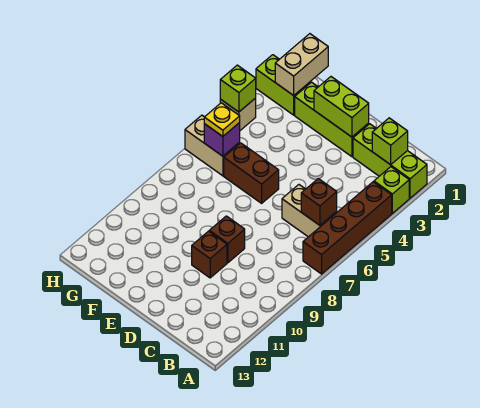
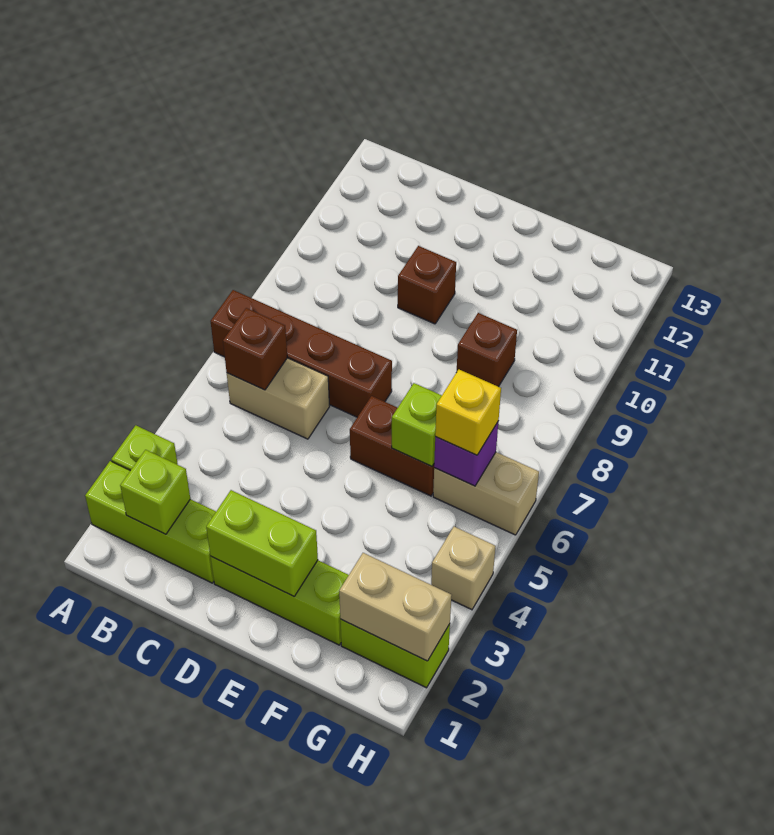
brown brick A4:A7 level 1 -> brown brick A7:D7 level 1
brown brick D9 level 1 -> brown brick F9 level 1
tan brick G1:G2 level 2 -> tan brick G2:H2 level 2
yellow plate G6 level 3 -> yellow brick G6 level 3
lime brick H4 level 2 -> lime brick F6 level 2

